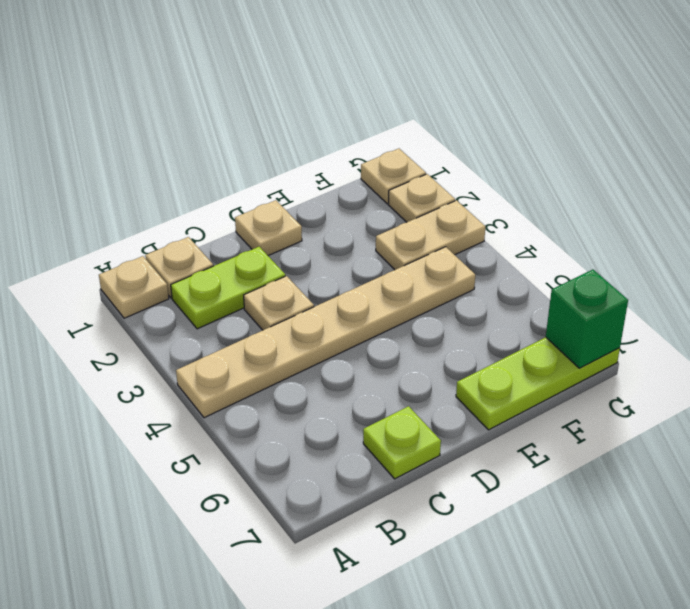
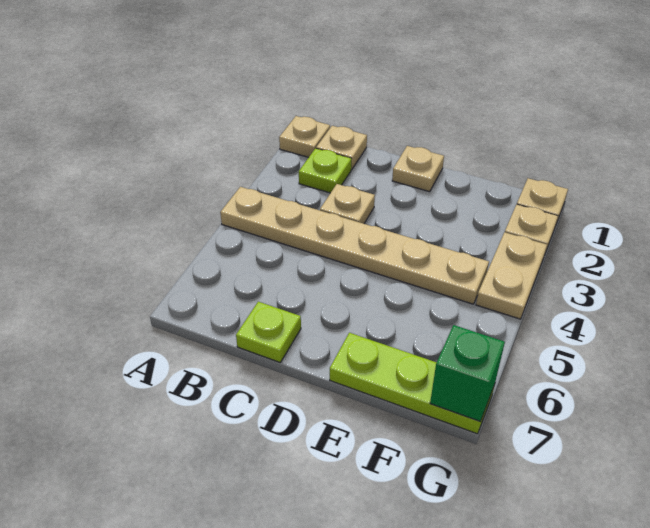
lime plate B2:C2 level 1 -> lime plate B2 level 1
tan plate F3:G3 level 1 -> tan plate G3:G4 level 1

